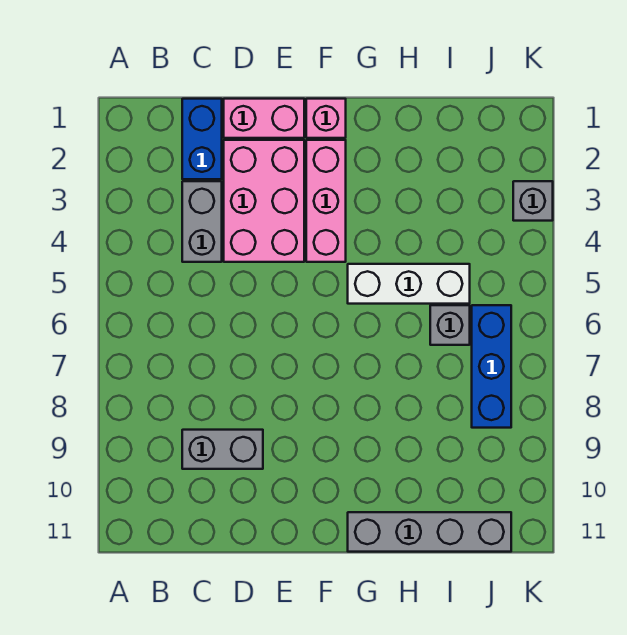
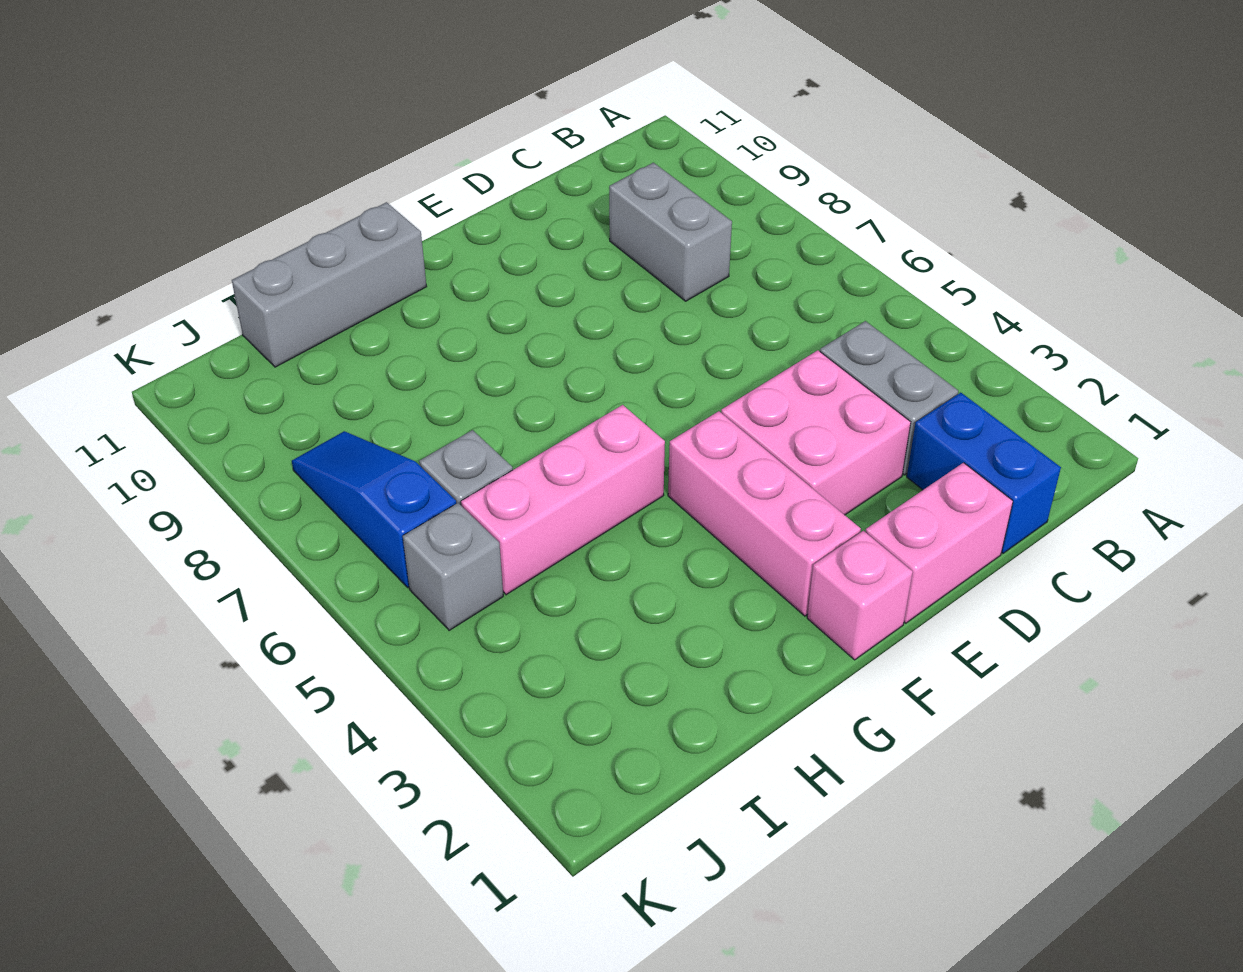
grey brick C9:D9 level 1 -> grey brick C8:C9 level 1
pink brick D2:E4 level 1 -> pink brick D3:E4 level 1
white brick G5:I5 level 1 -> pink brick G5:I5 level 1
grey brick G11:J11 level 1 -> grey brick G11:I11 level 1
blue brick J6:J8 level 1 -> blue slope J6:J8 level 1 top 6
grey brick K3 level 1 -> grey brick J5 level 1

